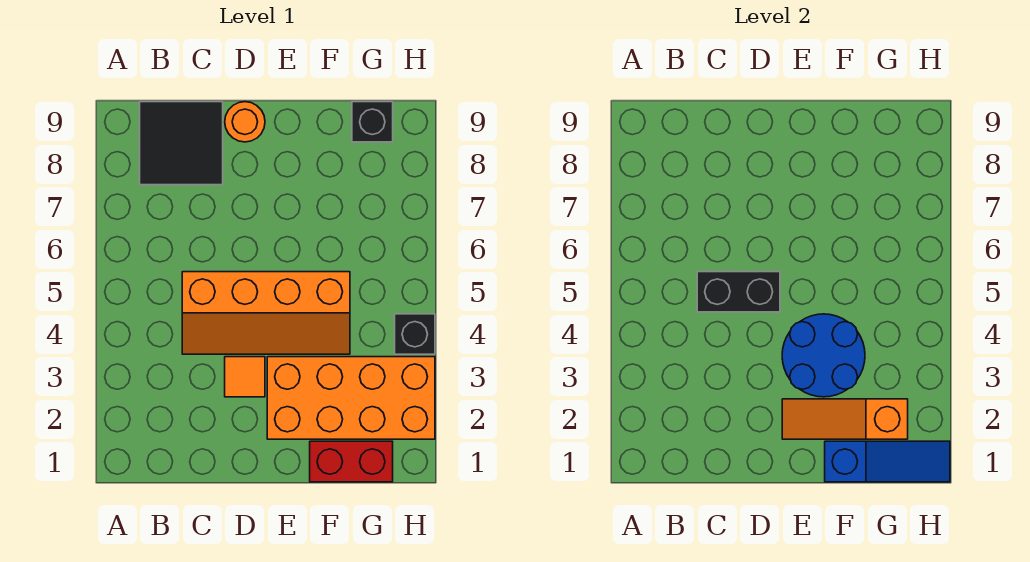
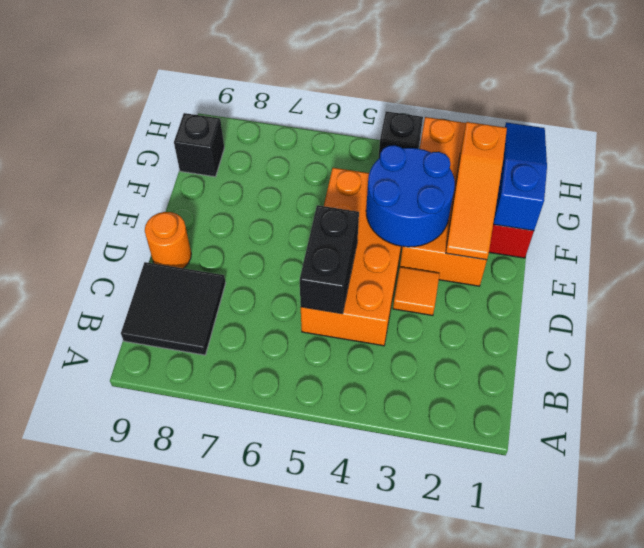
orange slope C4:F5 level 1 top 5 -> orange brick C4:F5 level 1

